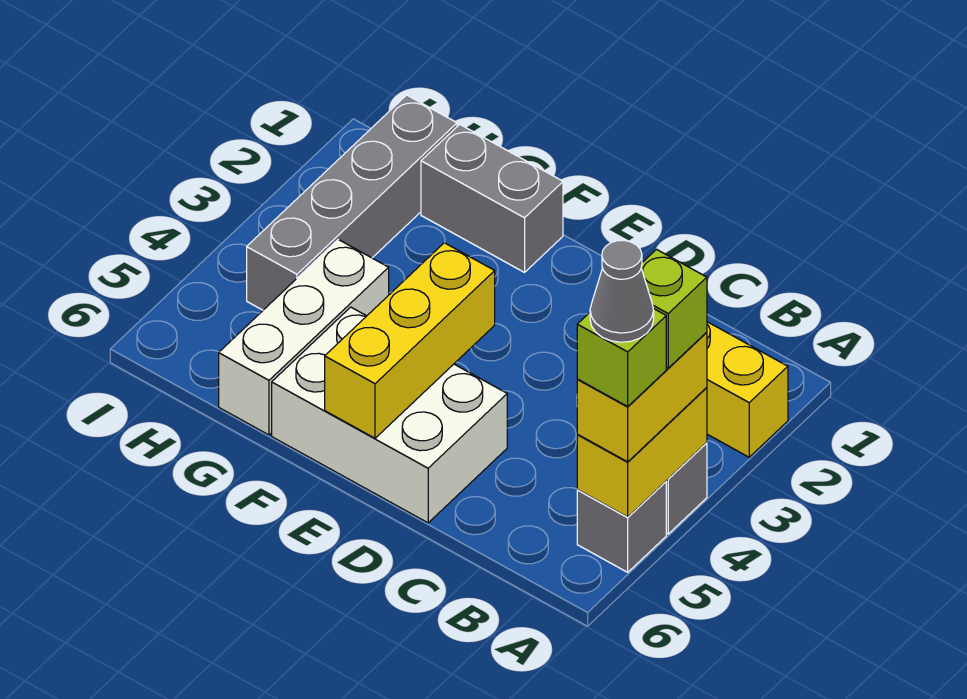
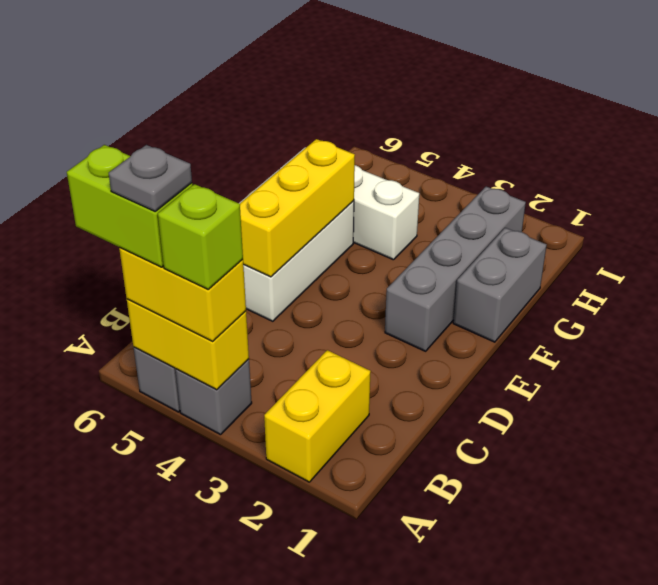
lime brick A5 level 4 -> lime brick A5:A6 level 4
grey cone A5 level 5 -> grey plate A5 level 5
yellow brick E4:E6 level 2 -> yellow brick D5:F5 level 2
grey brick H1:H4 level 1 -> grey brick E2:H2 level 1

